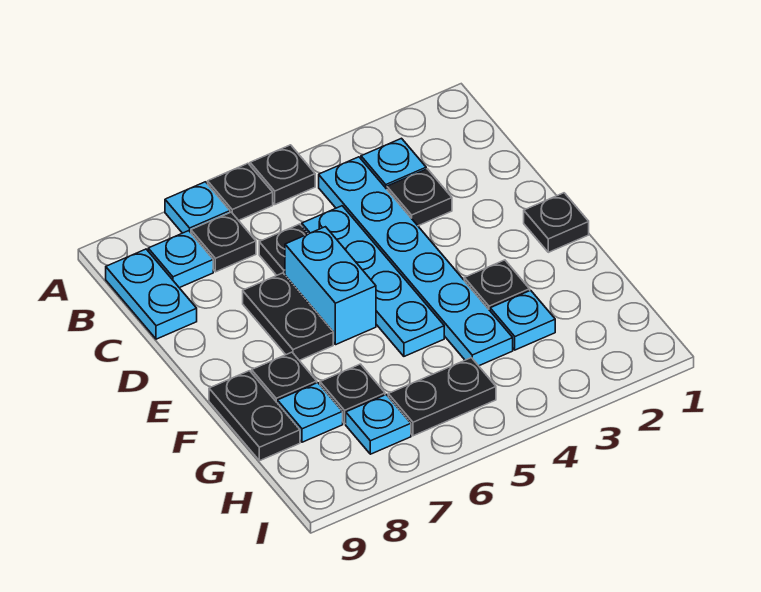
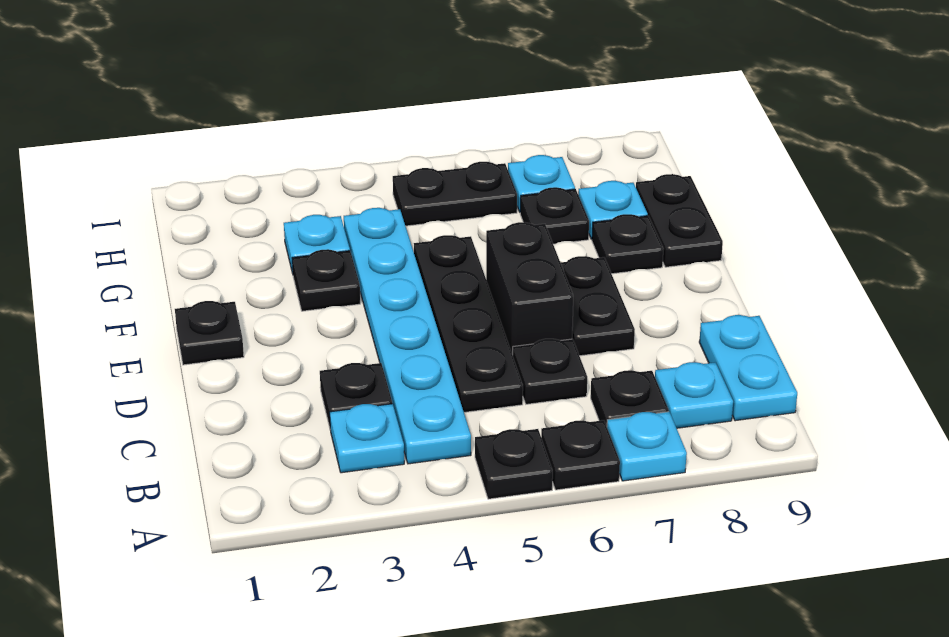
cyan plate C5:F5 level 1 -> black plate C5:F5 level 1
cyan brick D6:E6 level 1 -> black brick D6:E6 level 1

